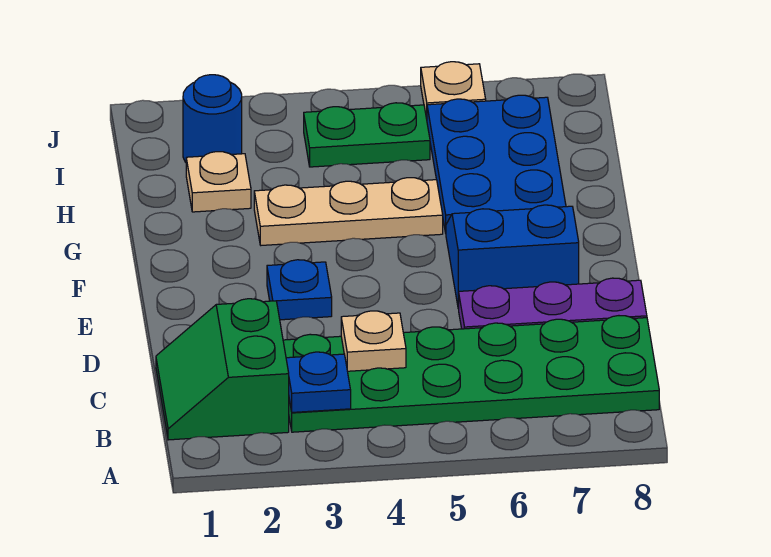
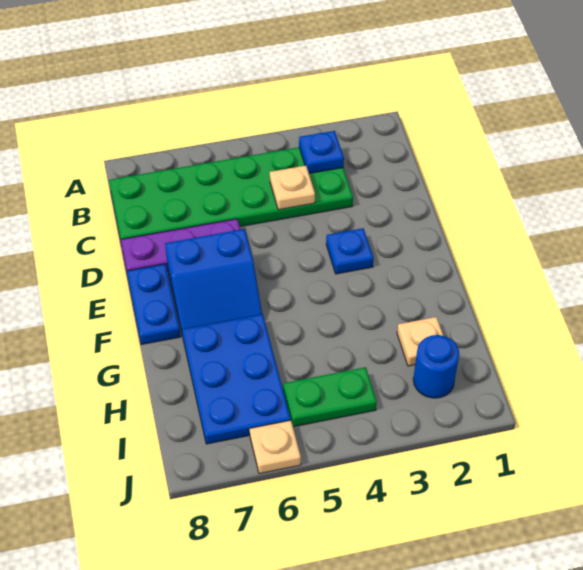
green slope B1:C2 level 1 top 2 -> none
none -> blue plate E8:F8 level 1
tan plate G3:G5 level 1 -> none

